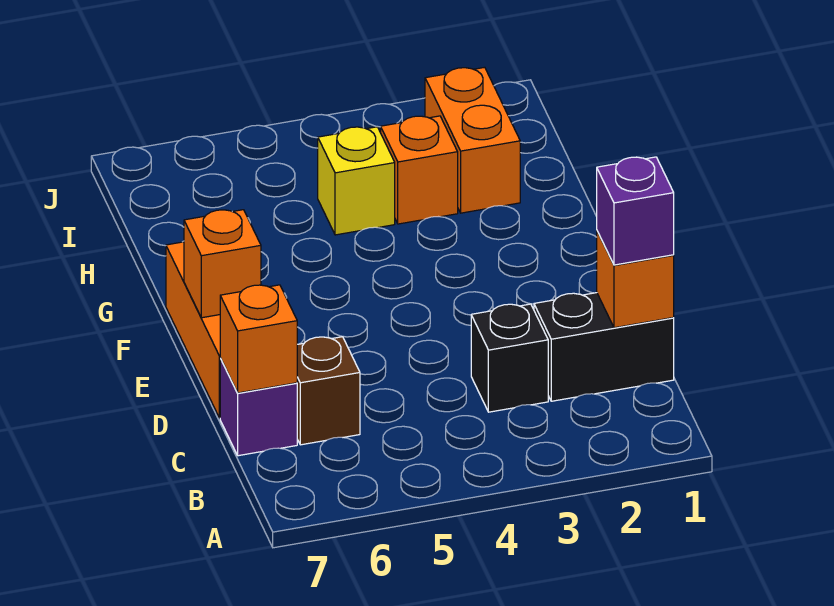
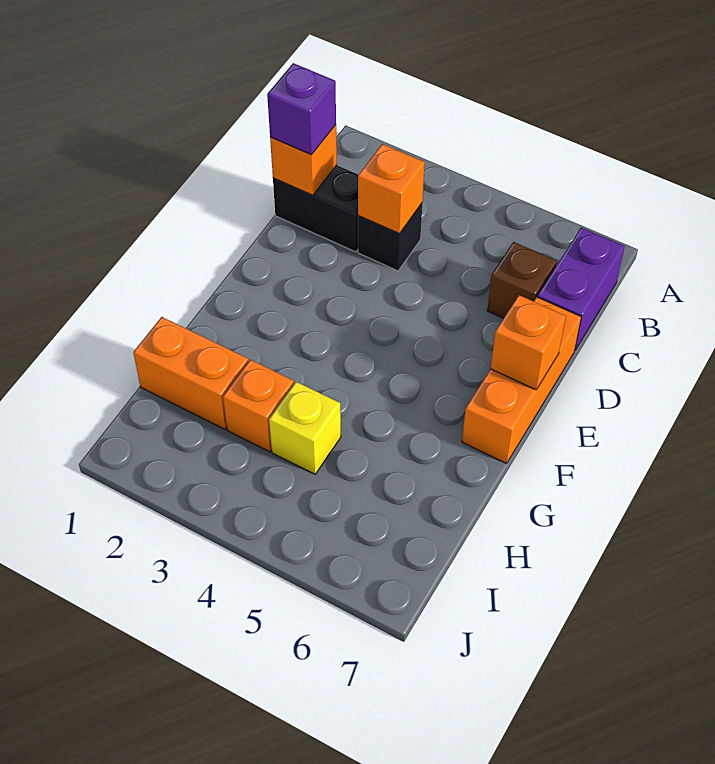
purple brick C7 level 1 -> purple brick B7:C7 level 1
orange brick C7 level 2 -> orange brick C3 level 2
orange brick H2:I2 level 1 -> orange brick H1:H2 level 1

